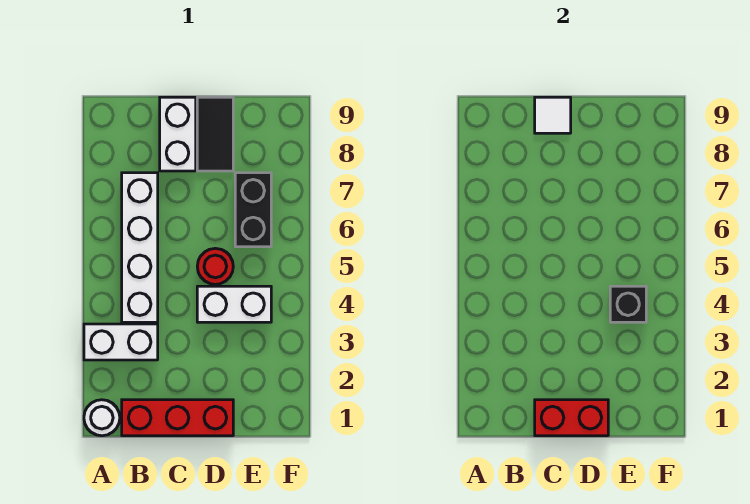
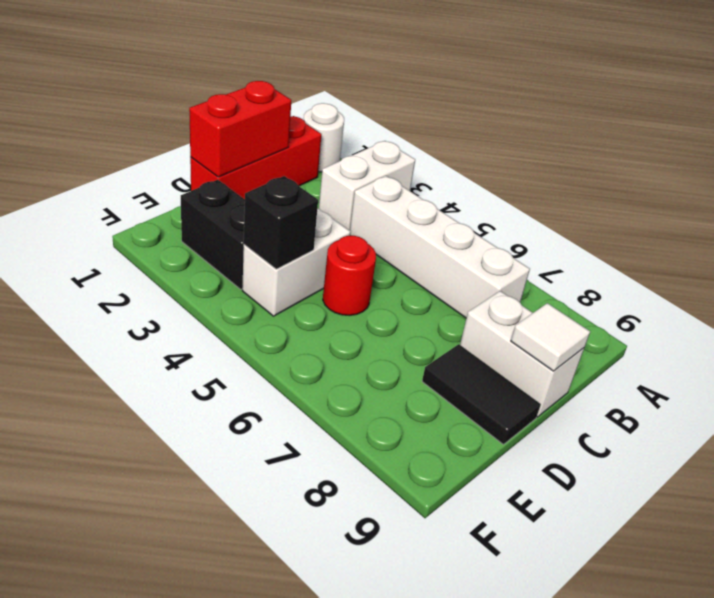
black brick E6:E7 level 1 -> black brick E2:E3 level 1

